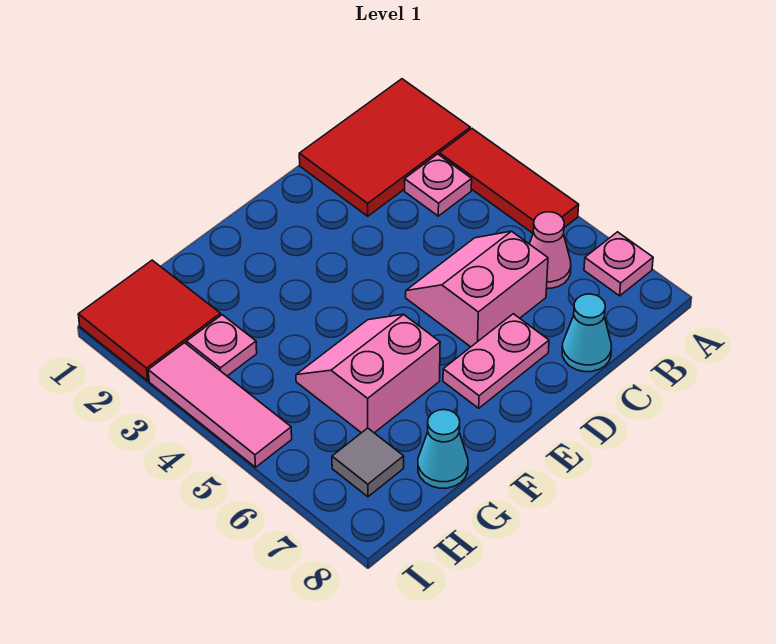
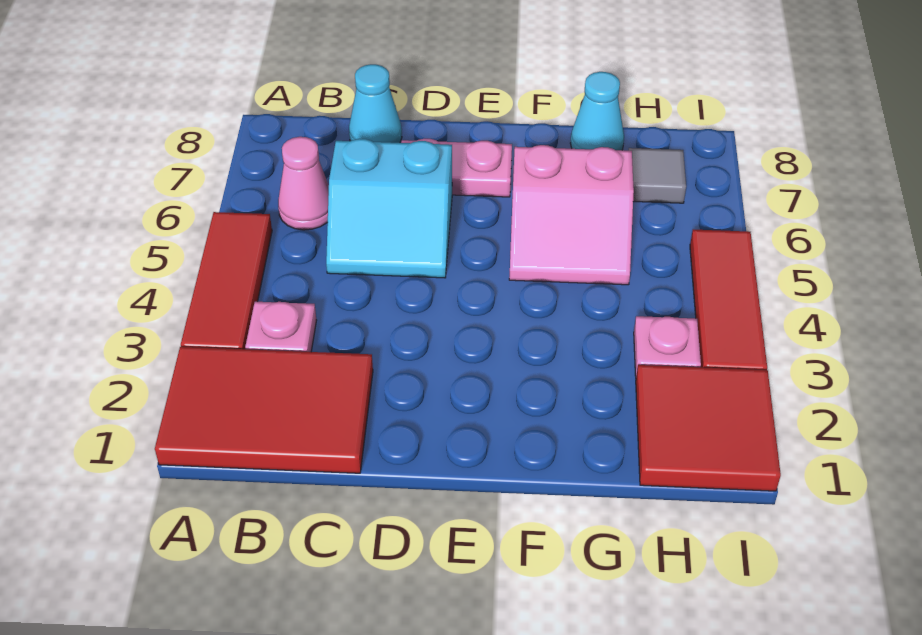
pink plate A7 level 1 -> none
pink slope C5:D6 level 1 top 6 -> cyan slope C5:D6 level 1 top 6
pink tile I3:I5 level 1 -> red tile I3:I5 level 1

